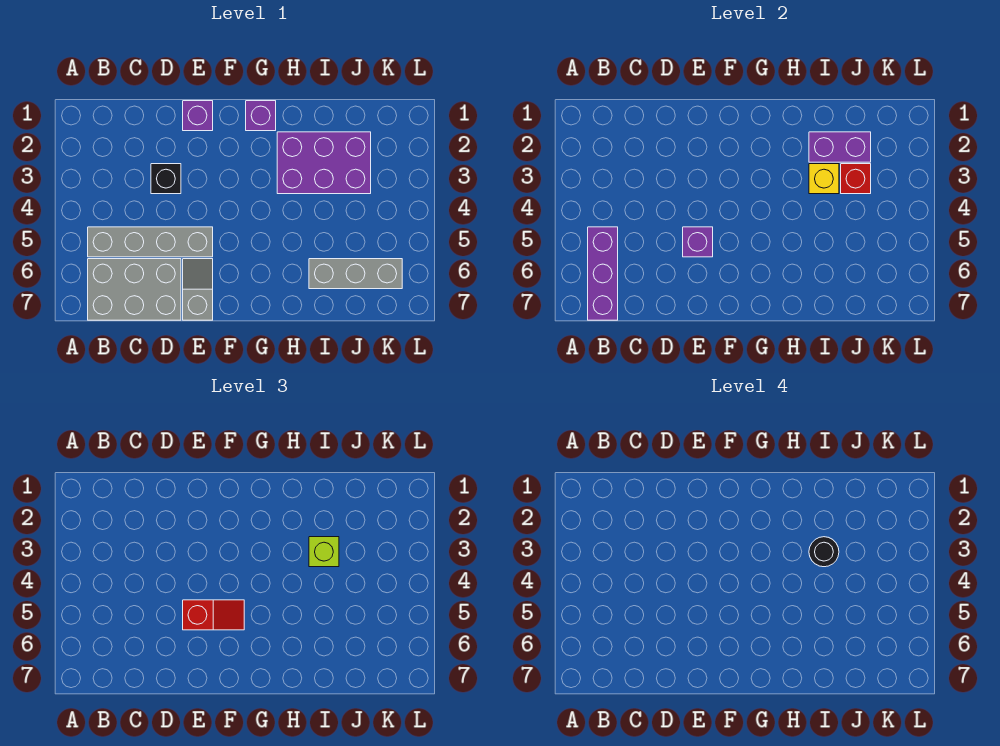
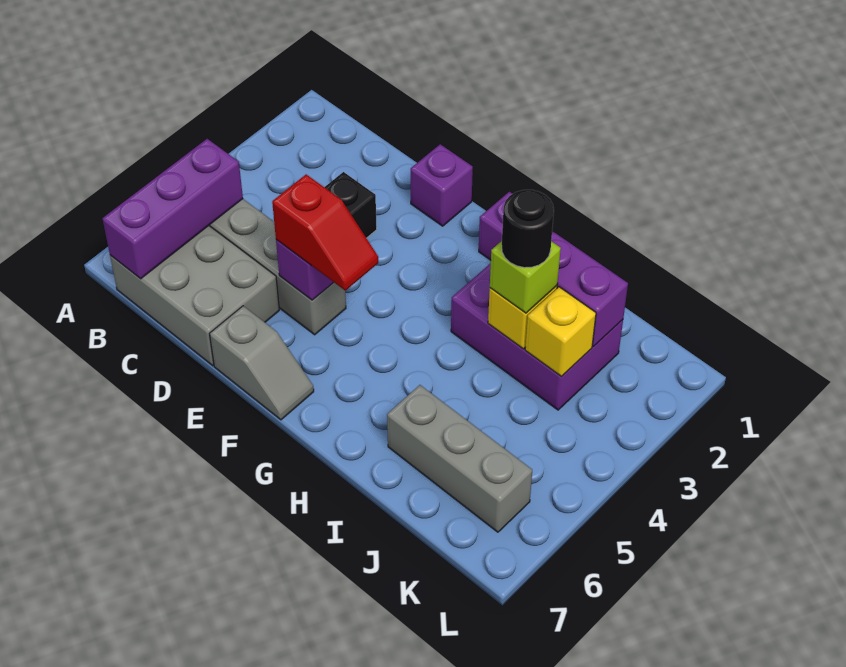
grey slope E6:E7 level 1 top 7 -> grey slope E7:F7 level 1 top E
red brick J3 level 2 -> yellow brick J3 level 2

